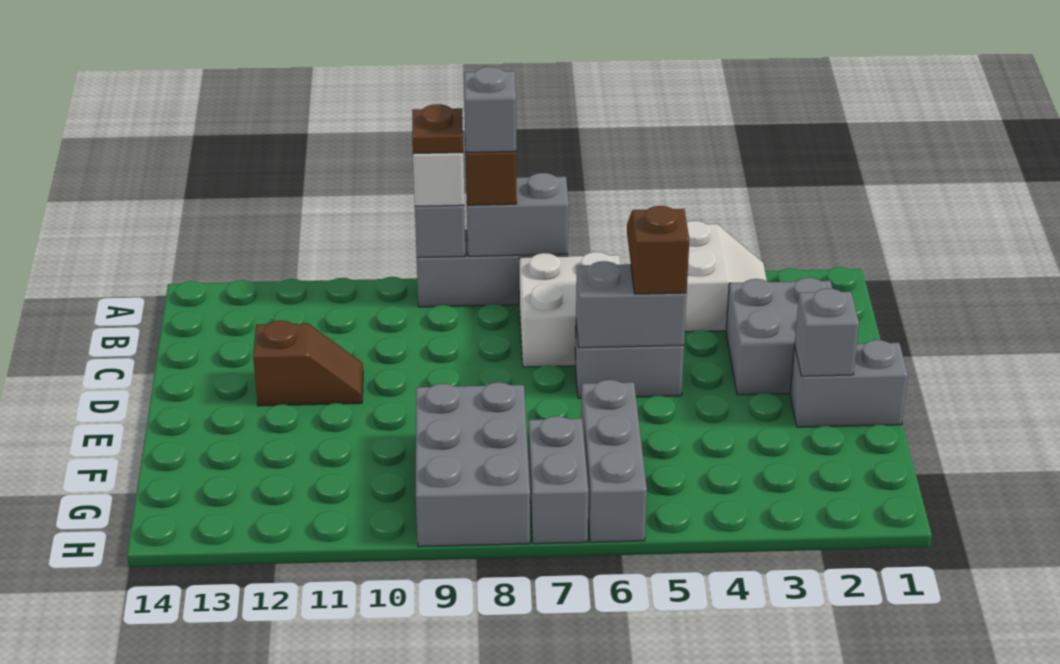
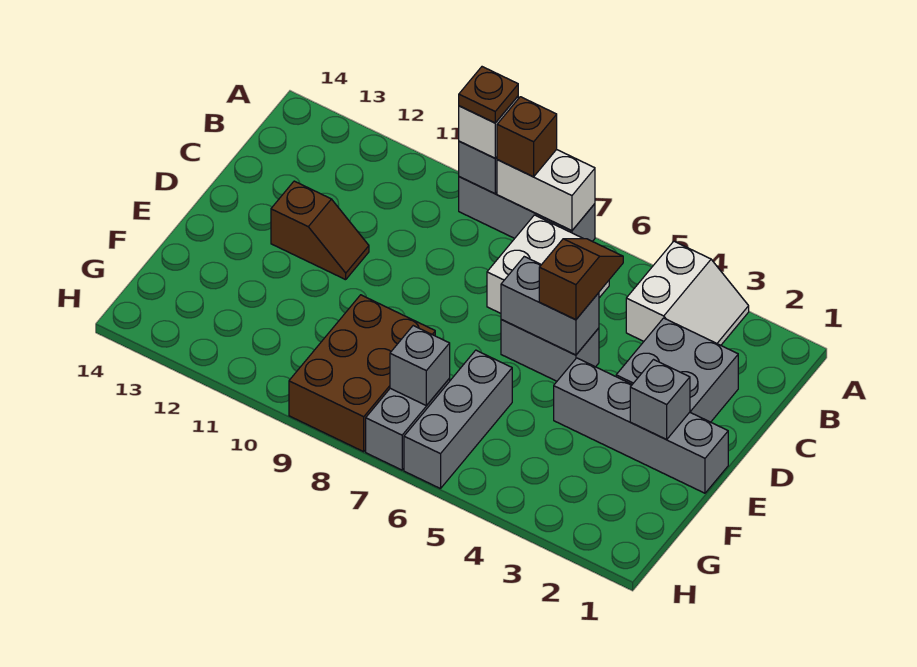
grey brick A7:A8 level 2 -> white brick A7:A8 level 2
grey brick A8 level 4 -> grey brick G7 level 2
grey brick E1:E2 level 1 -> grey brick E1:E4 level 1
grey brick F8:H9 level 1 -> brown brick F8:H9 level 1

